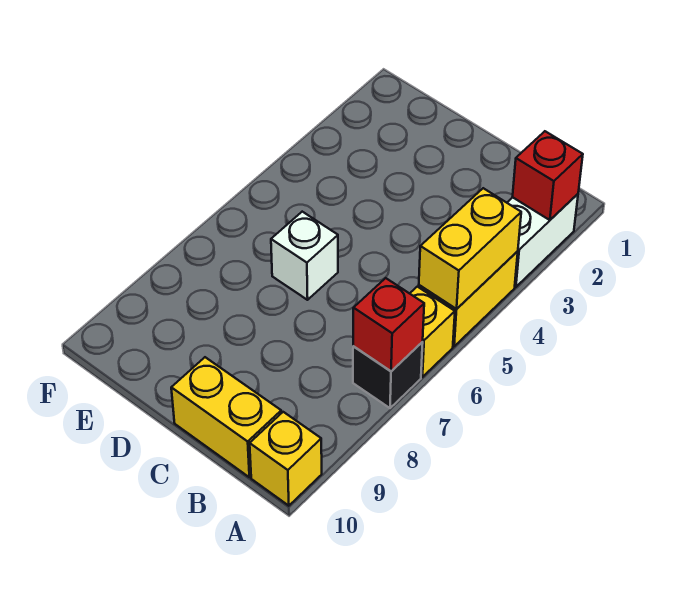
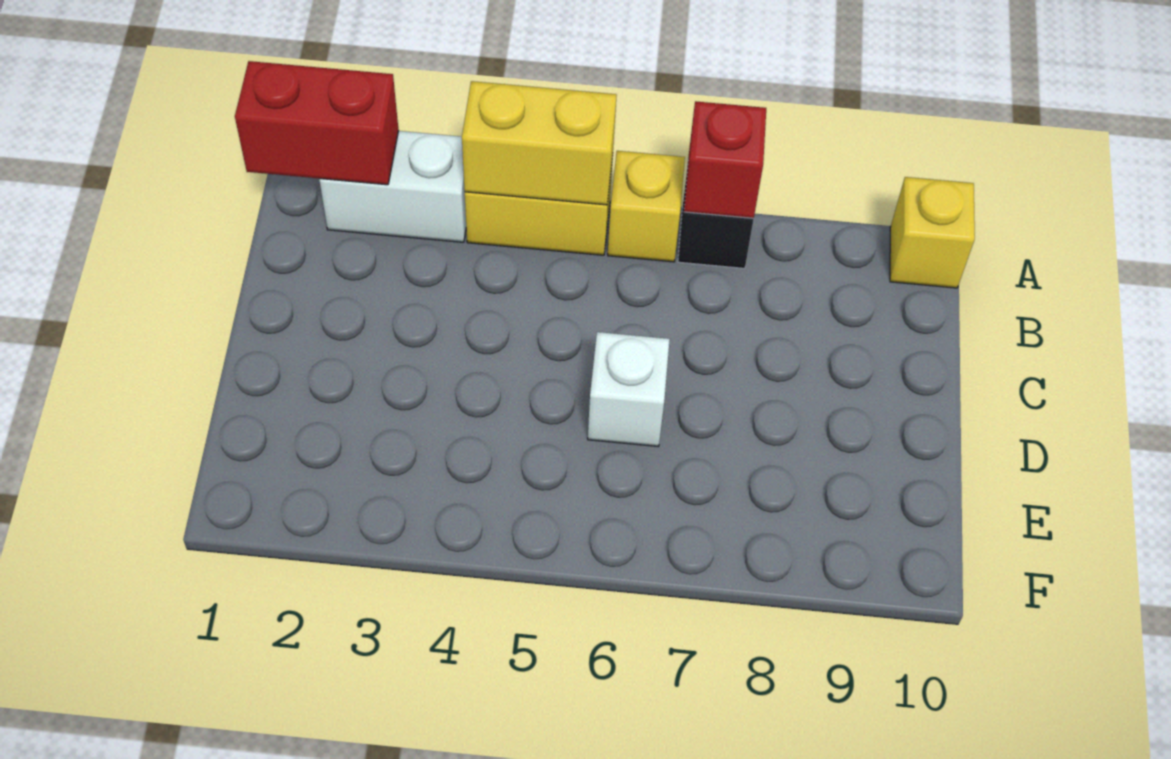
red brick A2 level 2 -> red brick A1:A2 level 2
yellow brick B10:C10 level 1 -> none

